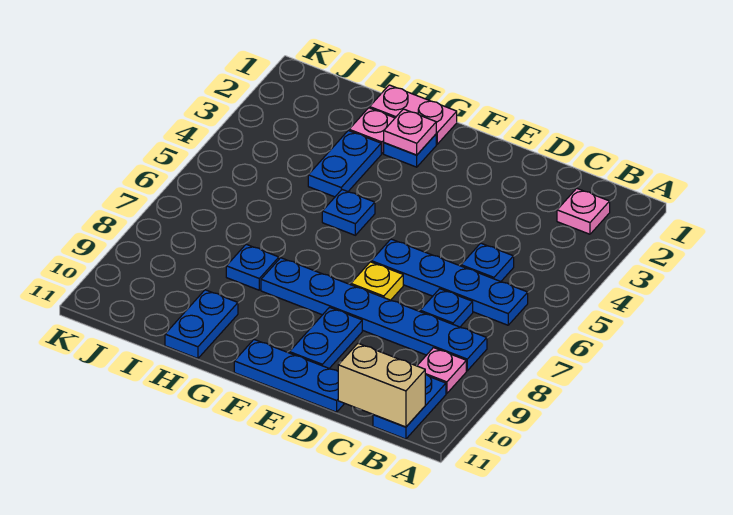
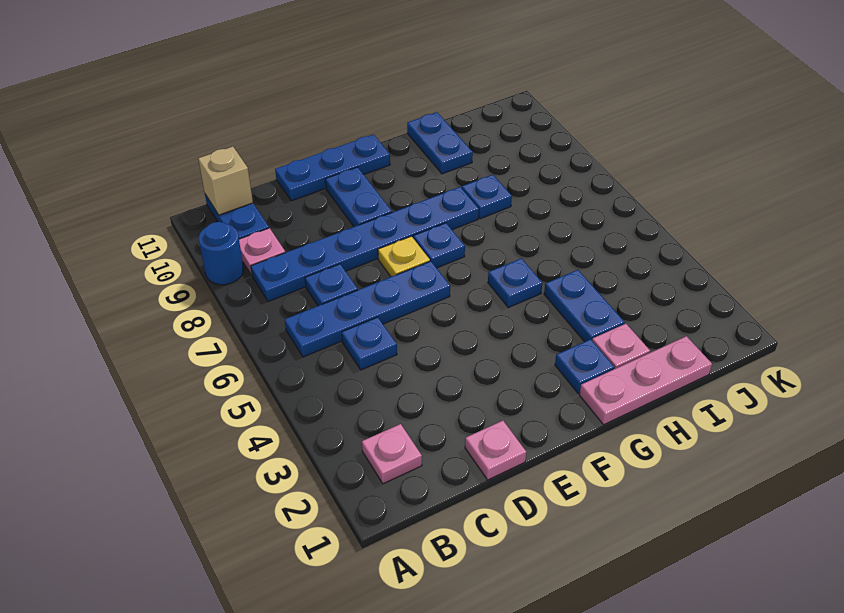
none -> blue round brick A9 level 1
tan brick B11:C11 level 2 -> tan brick B11 level 2
none -> blue plate F7 level 1
pink plate G1:H1 level 1 -> pink plate G1:I1 level 1
pink plate G2 level 2 -> pink plate D1 level 1

